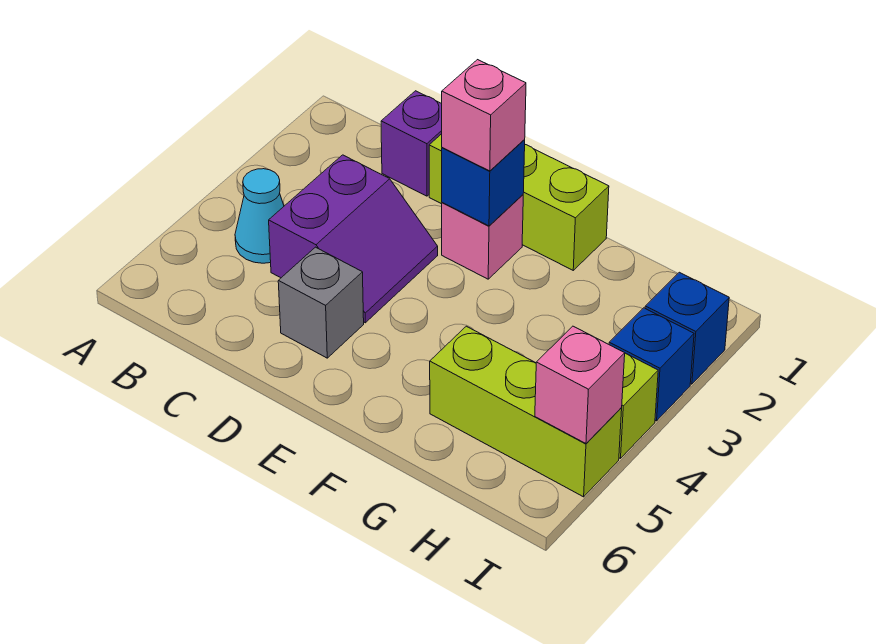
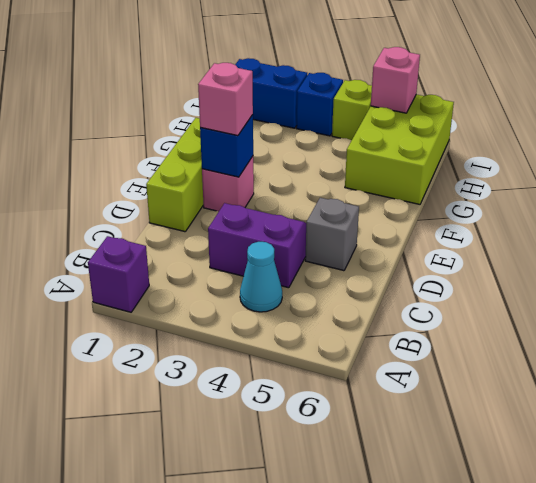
purple brick C1 level 1 -> purple brick A1 level 1
lime brick G5:I5 level 1 -> lime brick G5:I6 level 1
blue brick I2 level 1 -> blue brick I1:I2 level 1

